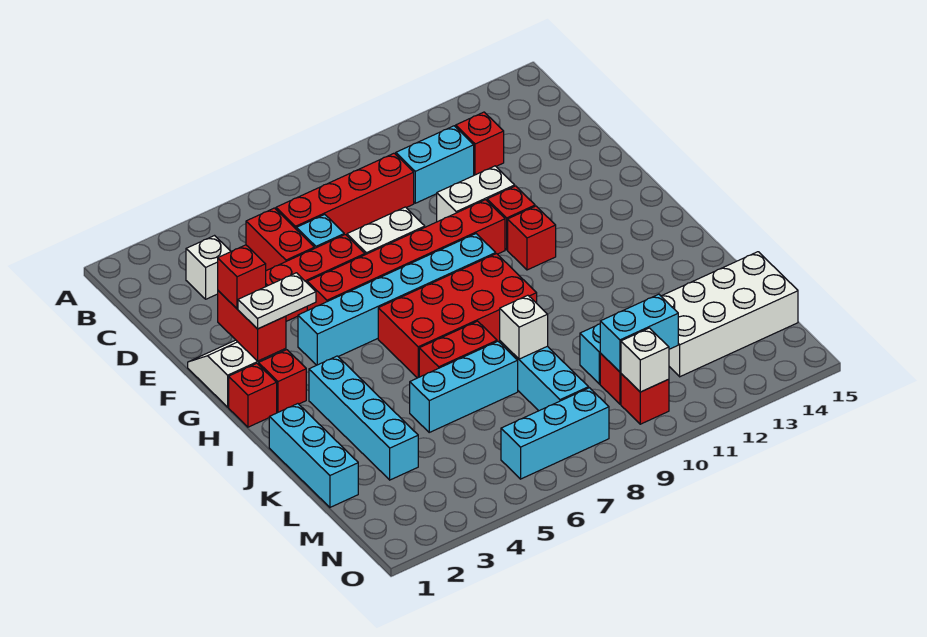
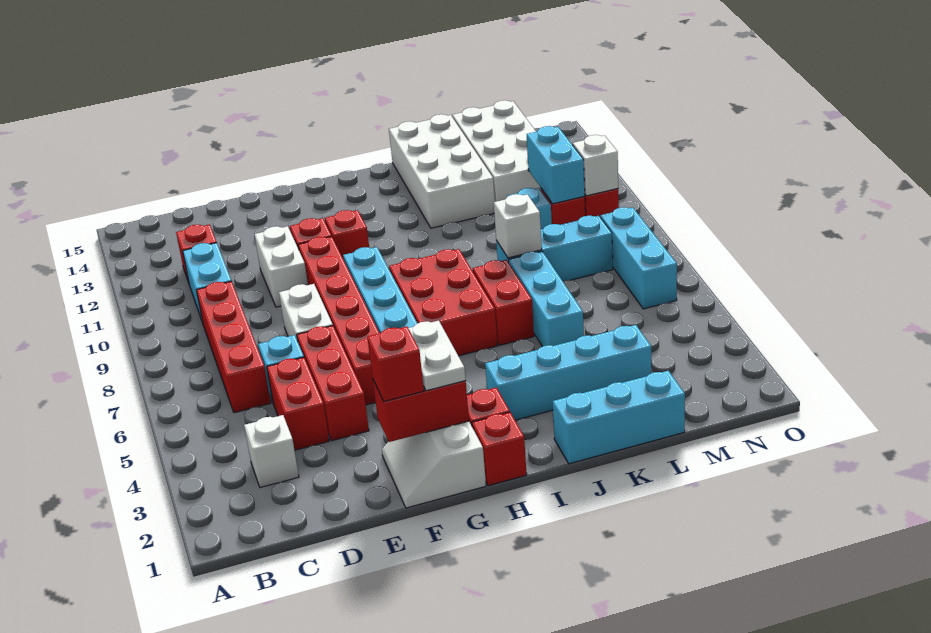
red brick C5:D5 level 1 -> red brick D4:D5 level 1
red brick H6:I9 level 1 -> red brick H6:I8 level 1
none -> white brick J12:K15 level 1

